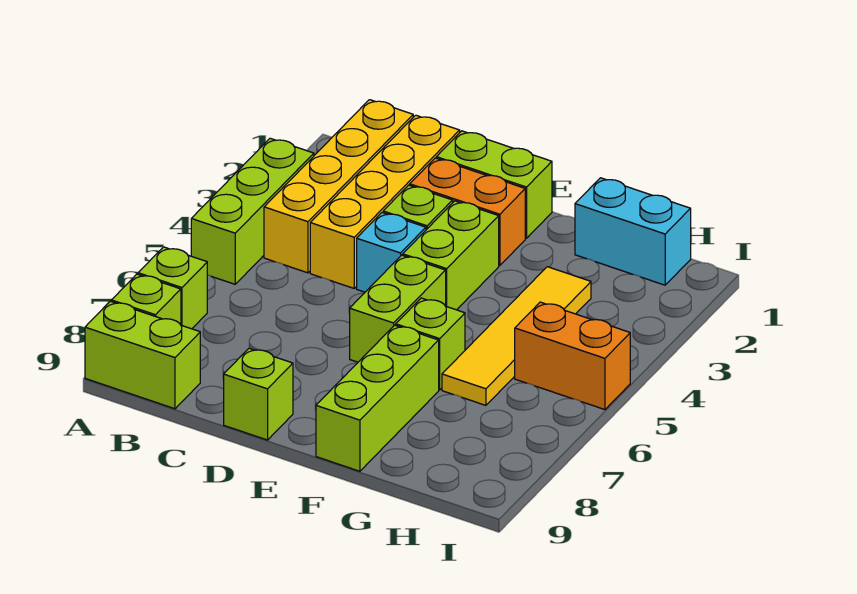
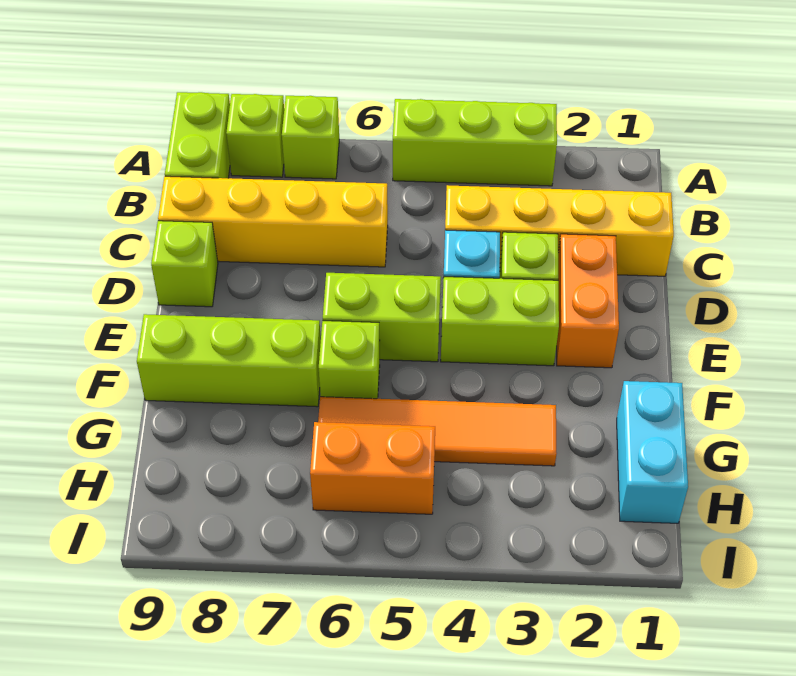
yellow brick B1:B4 level 1 -> yellow brick C6:C9 level 1
lime brick D1:E1 level 1 -> none
yellow tile G3:G6 level 1 -> orange tile G3:G6 level 1
orange brick H5:I5 level 1 -> orange brick H5:H6 level 1

